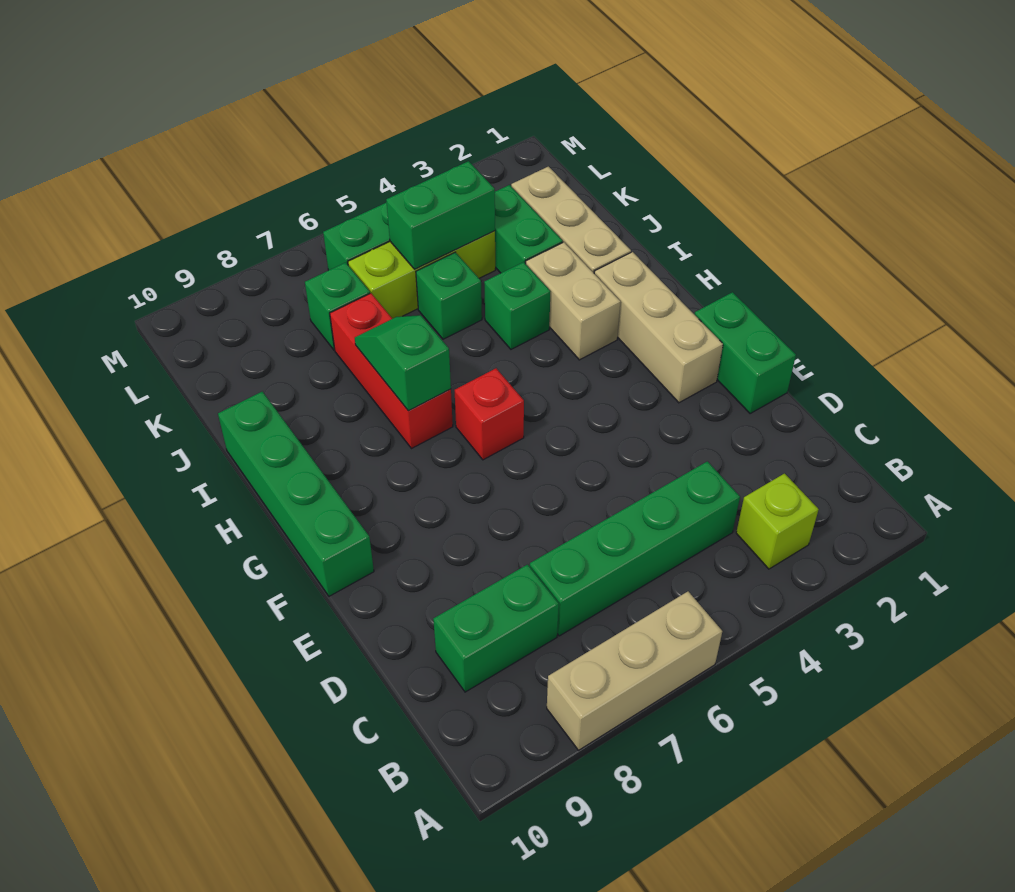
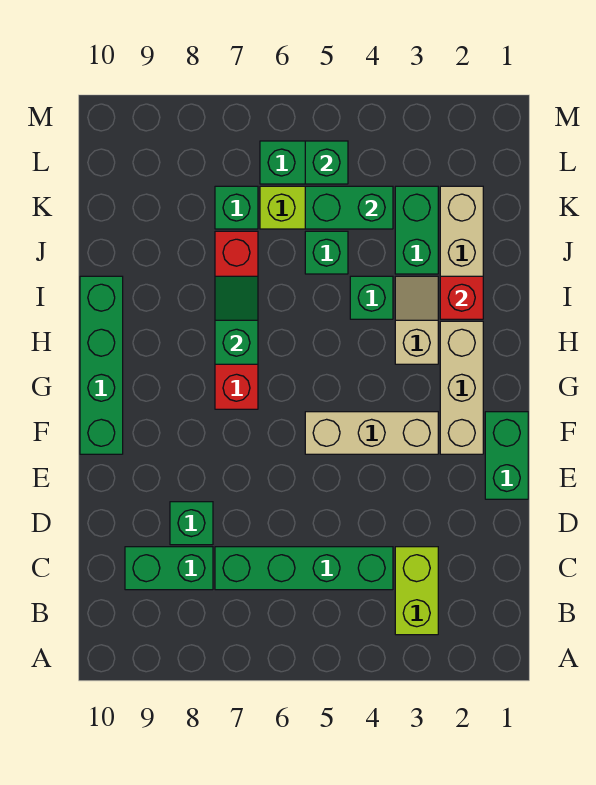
tan brick A6:A8 level 1 -> tan brick F3:F5 level 1
lime brick B3 level 1 -> lime brick B3:C3 level 1
none -> green brick D8 level 1
red brick G6 level 1 -> red brick I2 level 2
tan brick H3:I3 level 1 -> tan slope H3:I3 level 1 top H
red brick H7:J7 level 1 -> red brick G7:J7 level 1
none -> green brick L5 level 2

